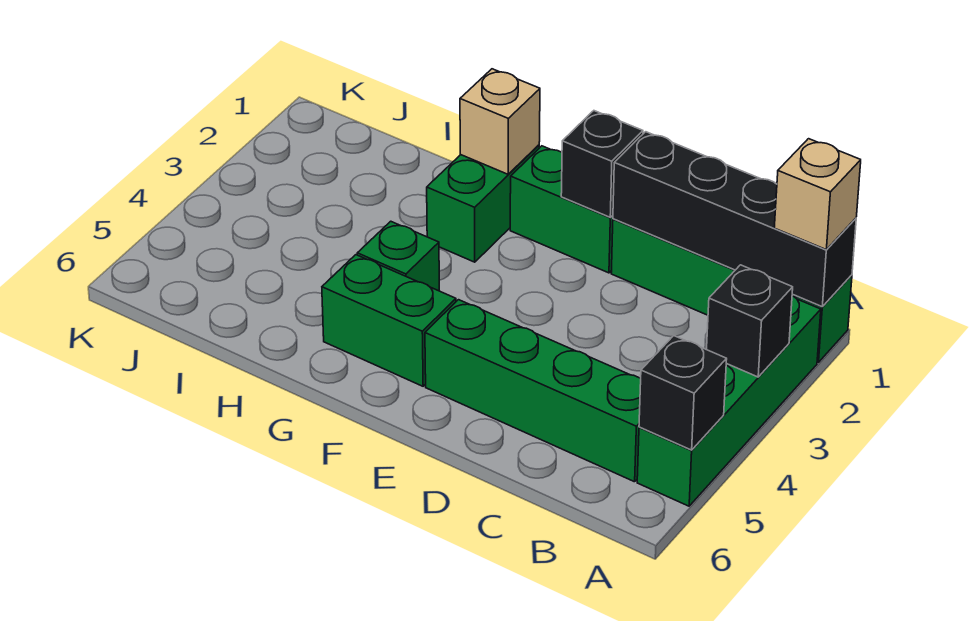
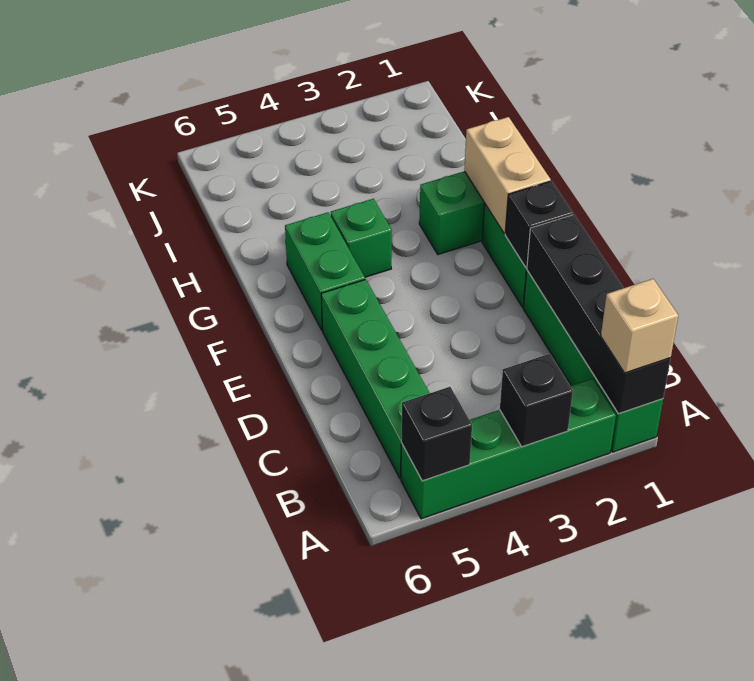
tan brick G1 level 2 -> tan brick F1:G1 level 2

